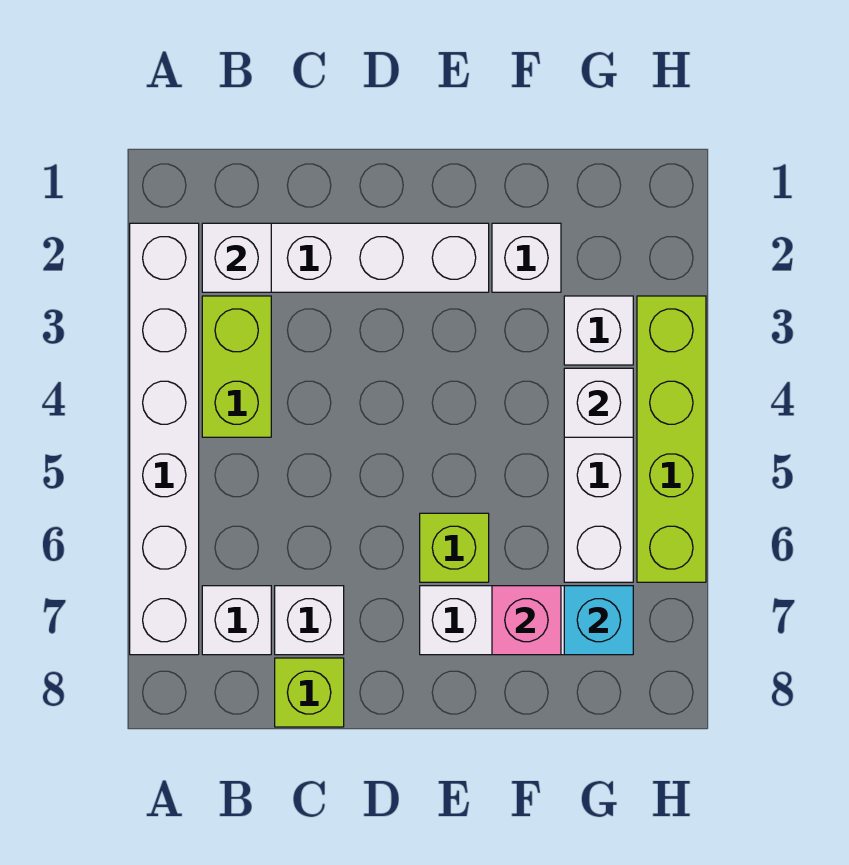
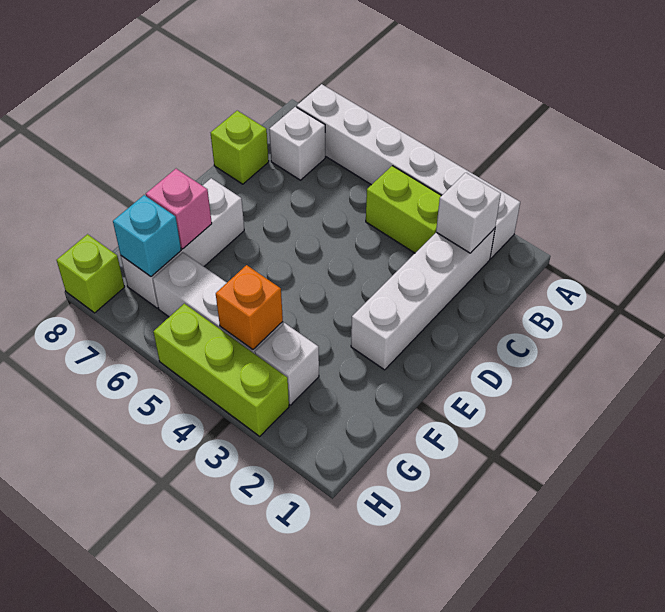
white brick C7 level 1 -> none
lime brick E6 level 1 -> lime brick H8 level 1
white brick F2 level 1 -> none
white brick G4 level 2 -> orange brick G4 level 2
lime brick H3:H6 level 1 -> lime brick H3:H5 level 1

